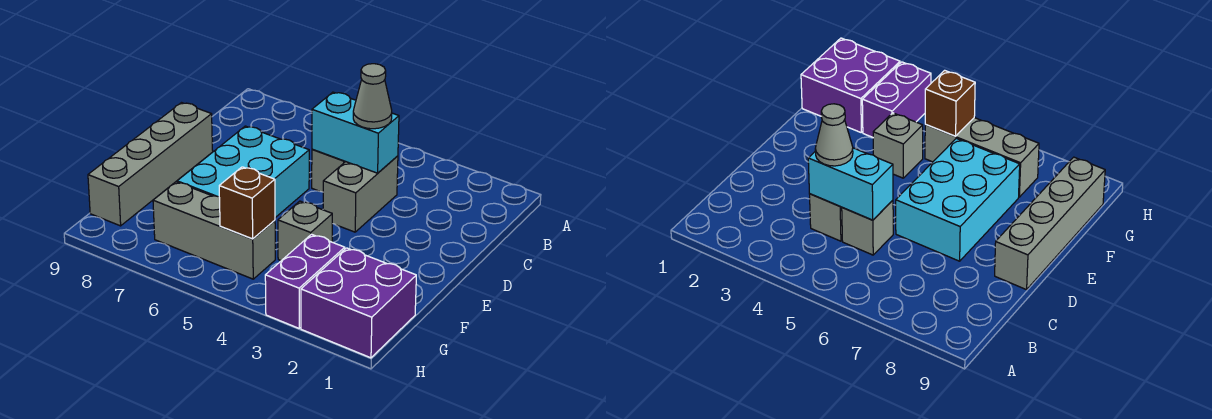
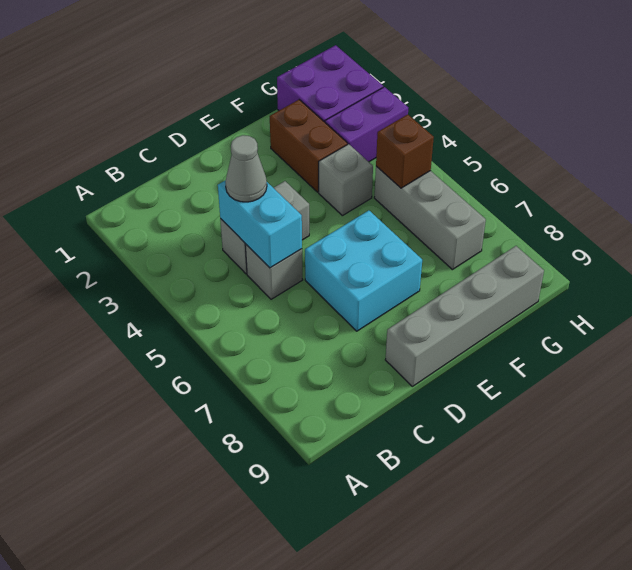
cyan brick D6:F7 level 1 -> cyan brick D6:E7 level 1
none -> brown brick F2:F3 level 1

